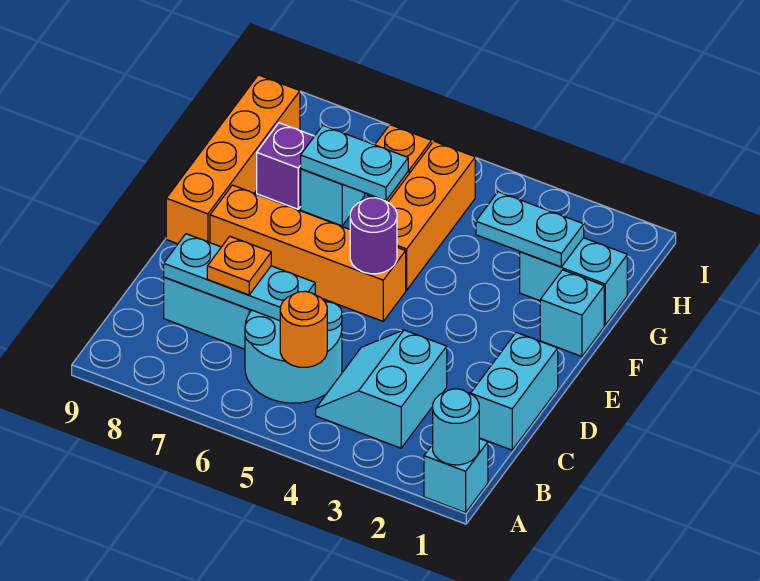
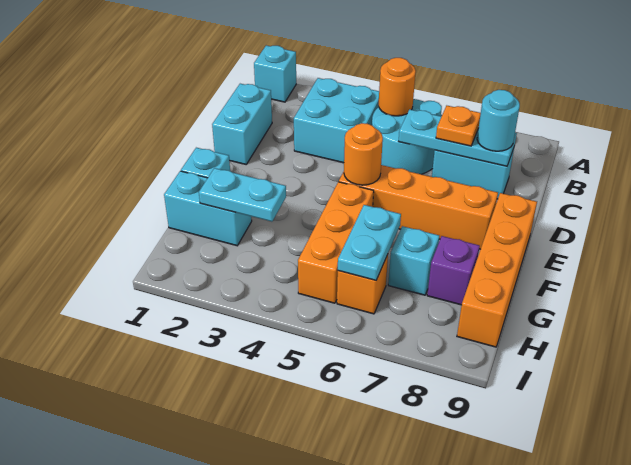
cyan round brick A1 level 2 -> cyan round brick C8 level 3
cyan slope B3:C4 level 1 top 3 -> cyan brick B3:C4 level 1
purple round brick E5 level 2 -> orange round brick E5 level 2
cyan plate G6:G7 level 2 -> cyan plate G6:H6 level 2

